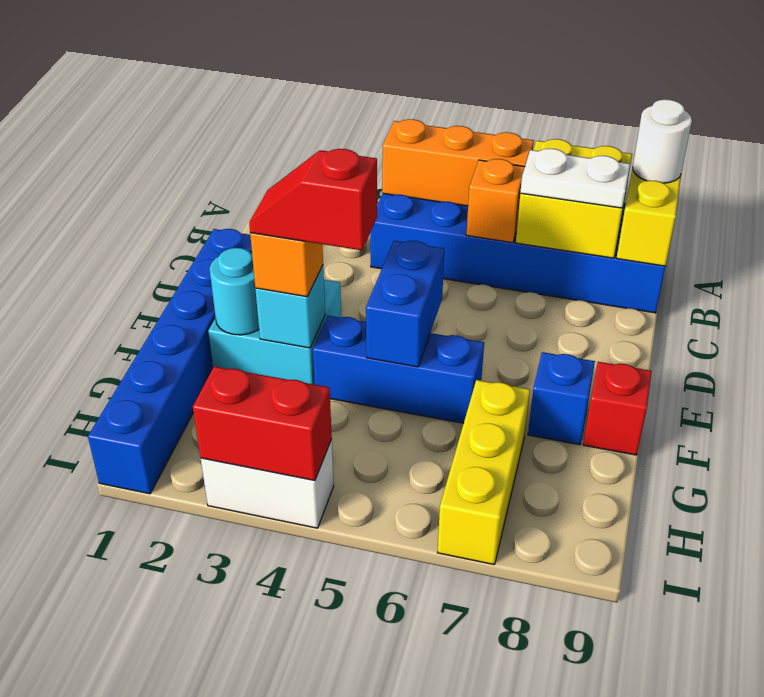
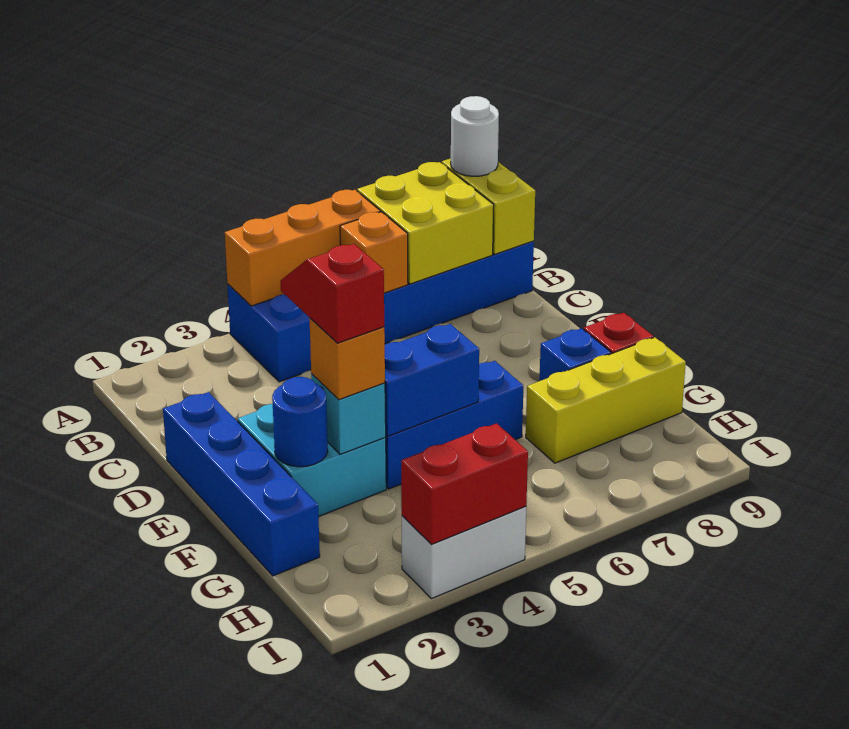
white plate B7:B8 level 3 -> none
blue brick D1:I1 level 1 -> blue brick D1:G1 level 1
blue brick E5:F5 level 2 -> blue brick F4:F5 level 2
cyan round brick F2 level 2 -> blue round brick F2 level 2
red slope F3:F4 level 4 top 4 -> red slope E3:F3 level 4 top F
yellow brick G7:I7 level 1 -> yellow brick G7:G9 level 1

